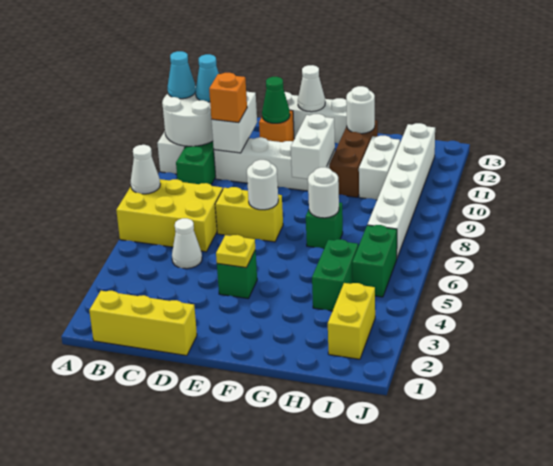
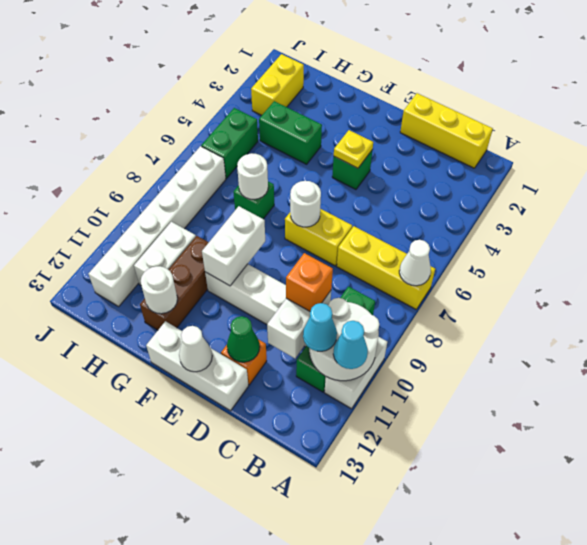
yellow brick A6:C7 level 1 -> yellow brick A7:C7 level 1
white cone C5 level 1 -> none
green brick H4:H5 level 1 -> green brick G4:H4 level 1

